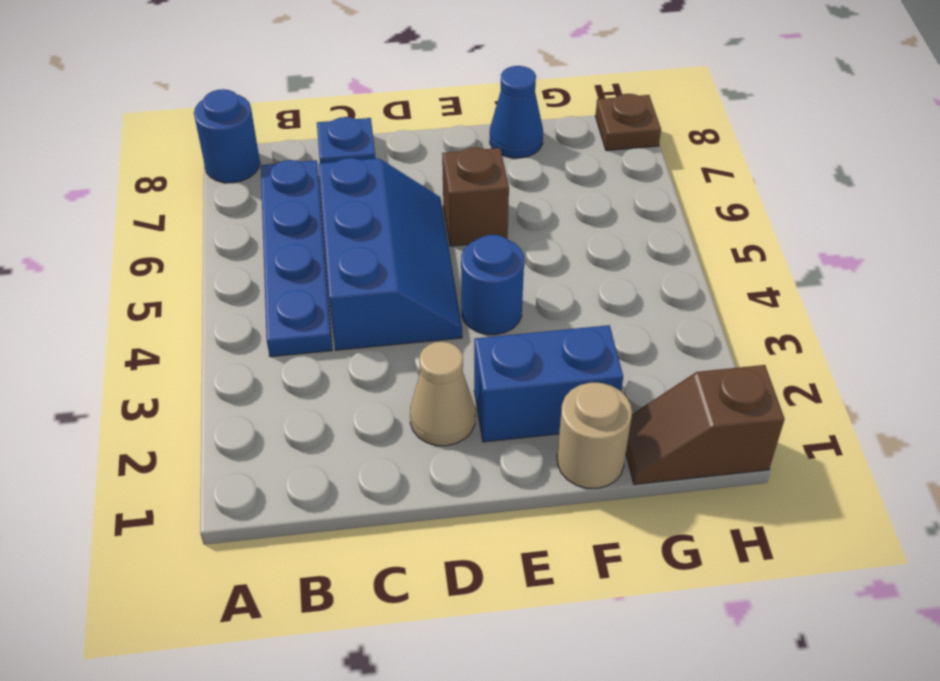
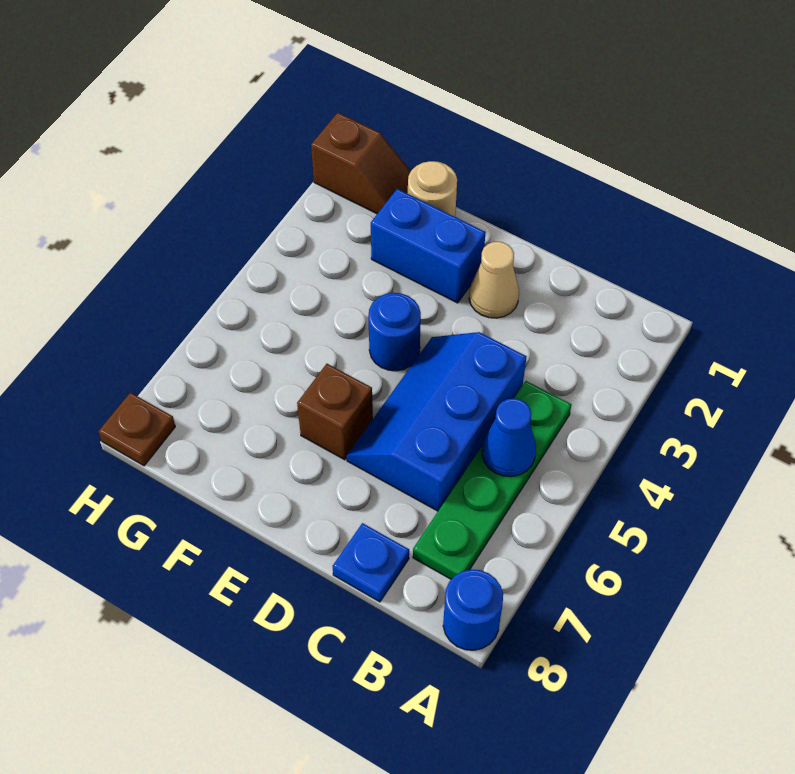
blue plate B4:B7 level 1 -> green plate B4:B7 level 1
blue cone F8 level 1 -> blue cone B5 level 2

